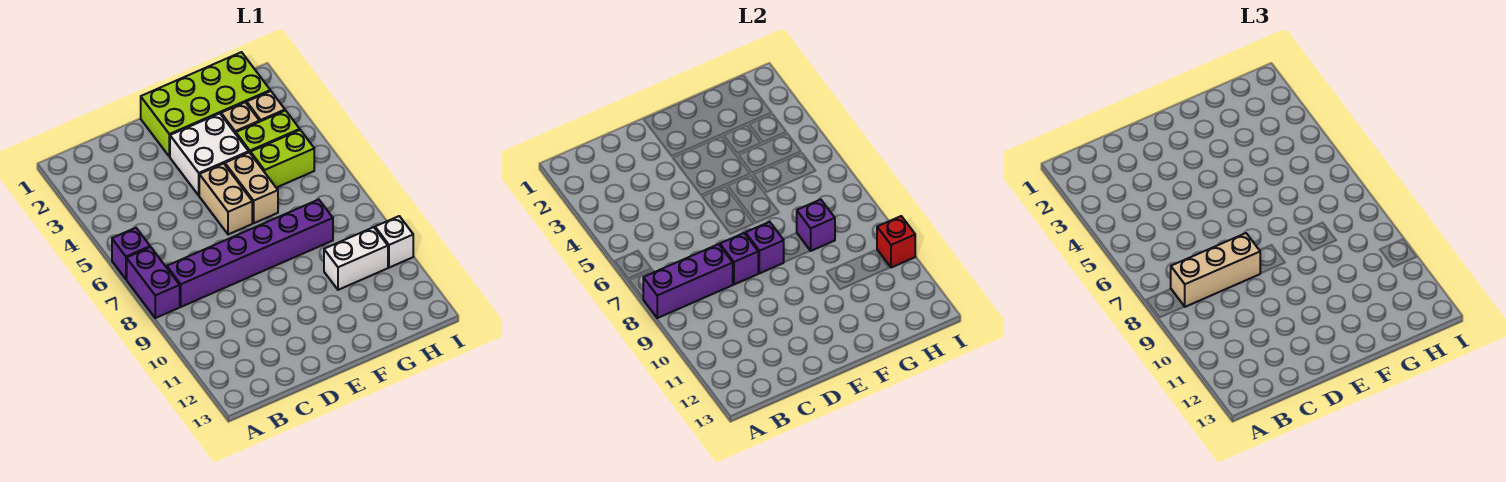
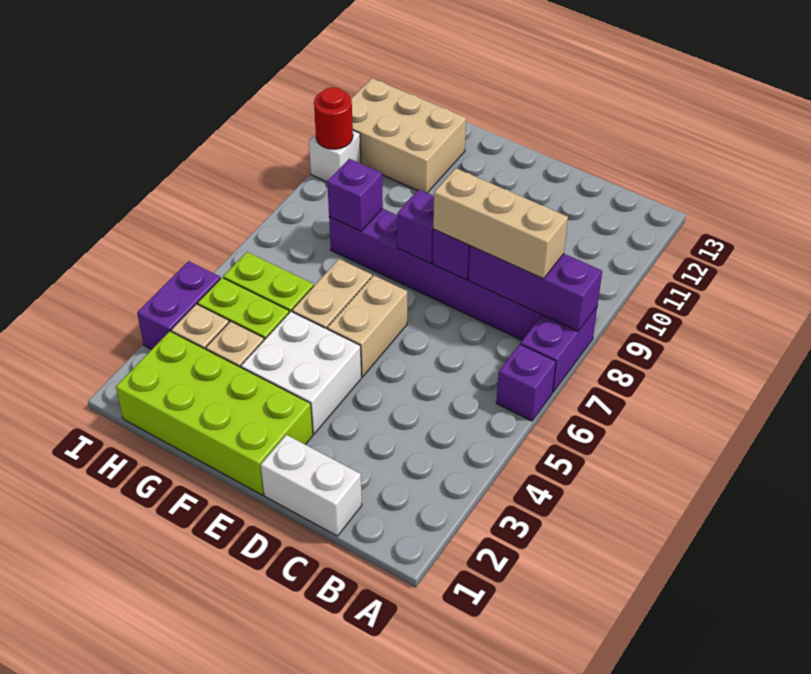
white brick G10:H10 level 1 -> white brick C1:D1 level 1
none -> tan brick G11:I12 level 1
none -> purple brick I3:I4 level 1
red brick I10 level 2 -> red round brick I10 level 2

